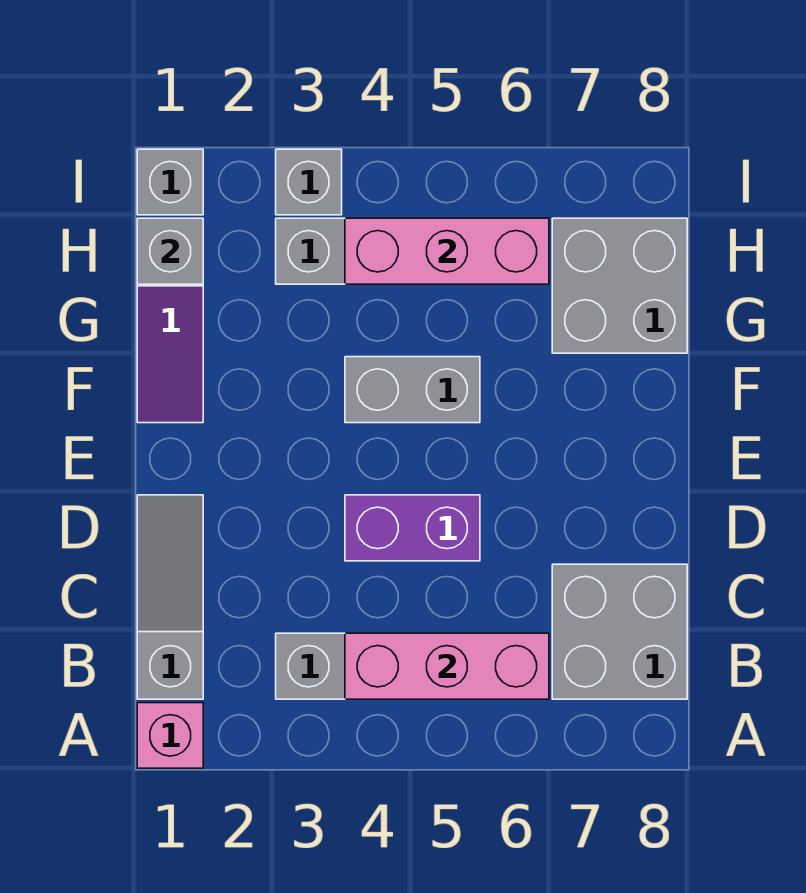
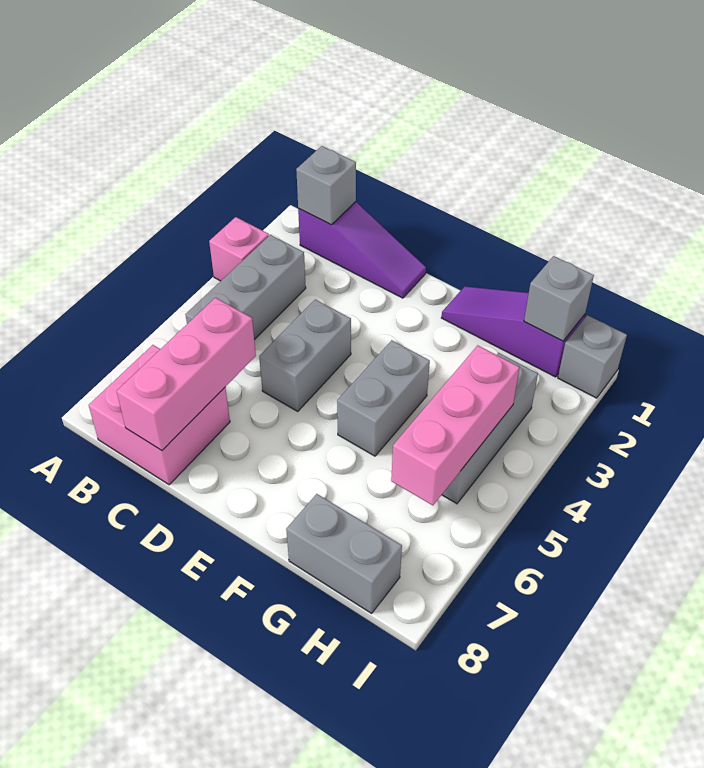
pink brick A1 level 1 -> pink brick A3 level 1
grey slope B1:D1 level 1 top B -> purple slope B1:D1 level 1 top B
pink brick B4:B6 level 2 -> pink brick C6:C8 level 2
grey brick B7:C8 level 1 -> pink brick B7:C8 level 1
purple brick D4:D5 level 1 -> grey brick D4:D5 level 1
grey brick G7:H8 level 1 -> grey brick G8:H8 level 1
grey brick I3 level 1 -> grey brick B1 level 2

